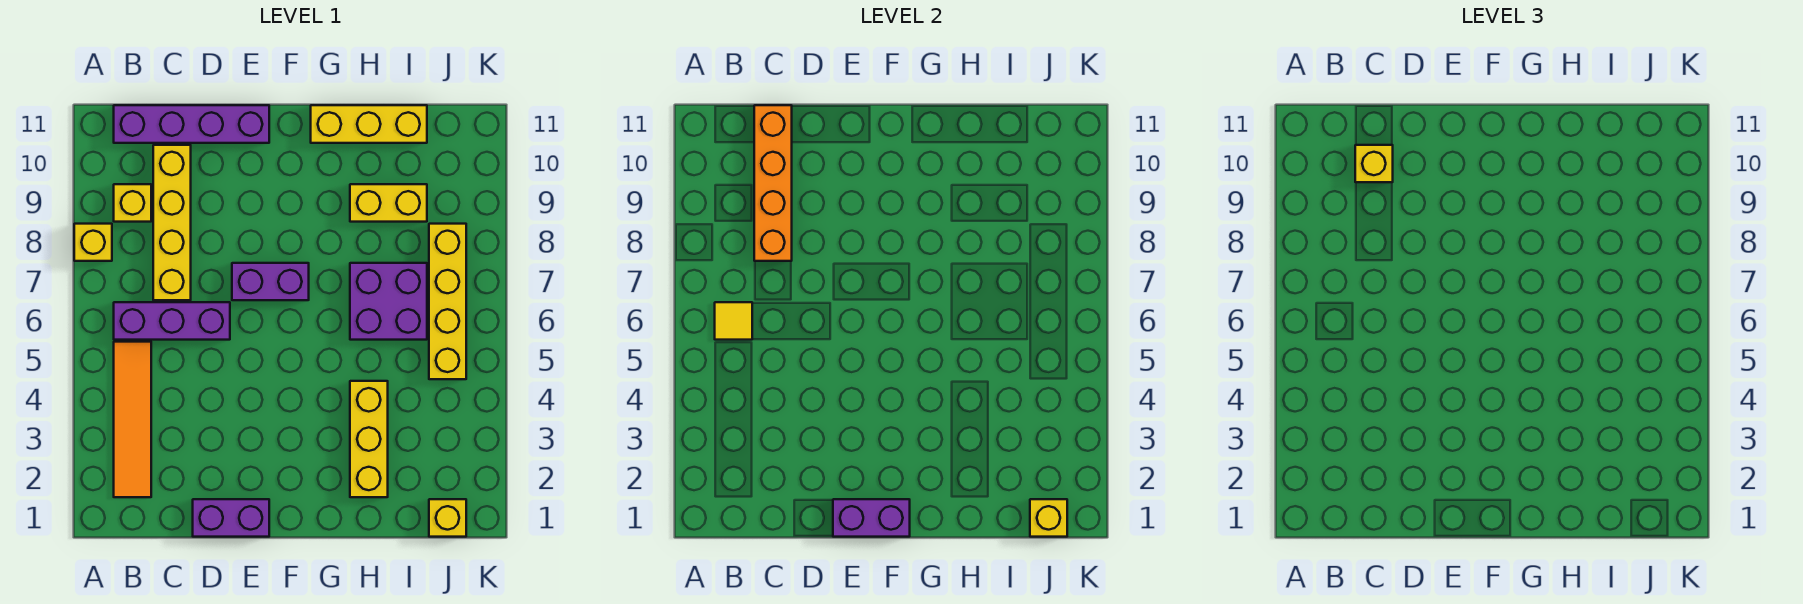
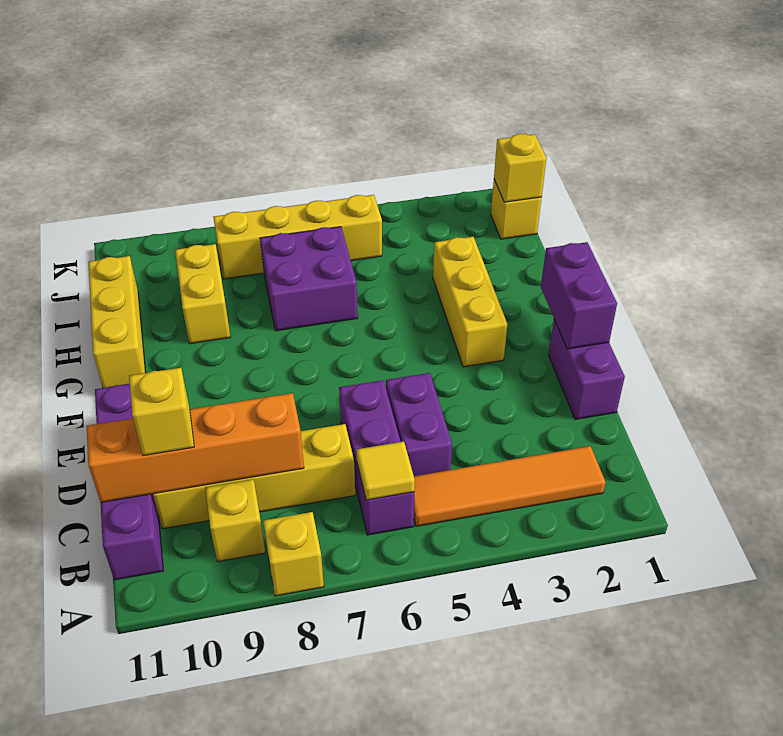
purple brick E7:F7 level 1 -> purple brick C5:D5 level 1
yellow brick H2:H4 level 1 -> yellow brick F3:H3 level 1

